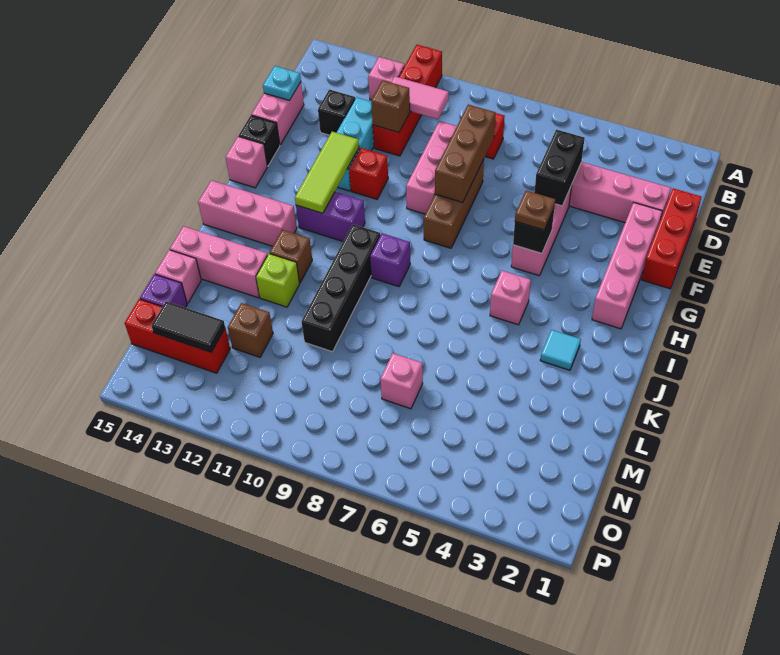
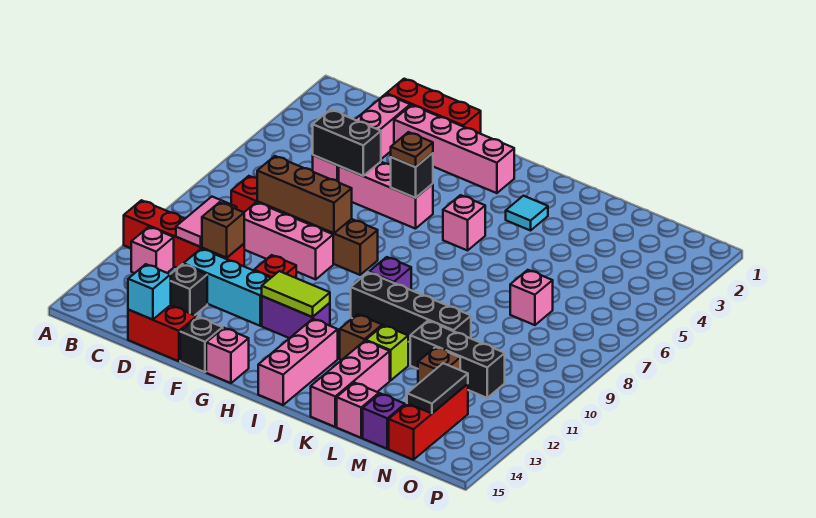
pink brick D15:E15 level 1 -> red brick D15:E15 level 1
cyan plate D15 level 2 -> cyan brick D15 level 2
lime tile F12:H12 level 2 -> lime tile G12:H12 level 2
purple brick H11:H12 level 1 -> purple brick G12:H12 level 1
none -> black brick L11:N11 level 1

